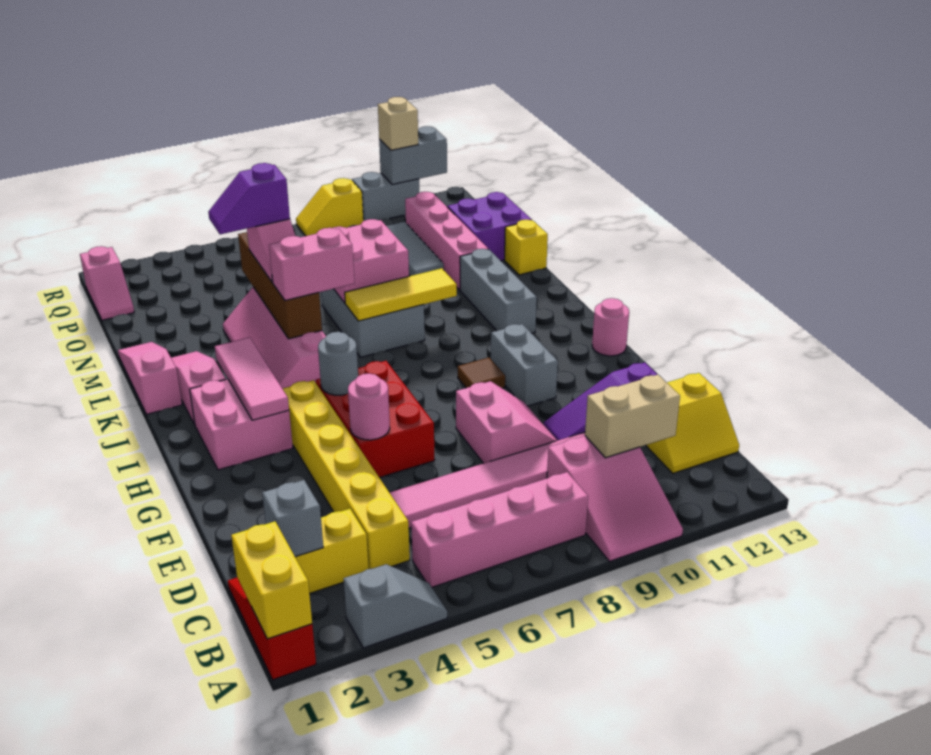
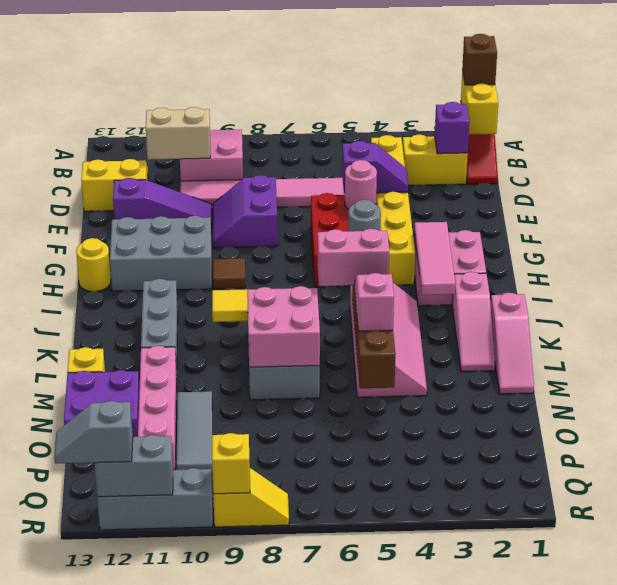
none -> brown brick A1 level 3
grey slope A3:A4 level 1 top 3 -> grey slope R12:R13 level 3 top 12
pink brick B5:B8 level 1 -> none
grey brick C2 level 2 -> purple brick C2 level 2
pink slope E8:F9 level 1 top 8 -> purple slope E8:F9 level 1 top 8
grey brick G10:H10 level 1 -> grey brick G10:H12 level 1
pink round brick H13 level 1 -> yellow round brick H13 level 1
purple slope M4:M5 level 4 top 5 -> purple slope E4:E5 level 2 top 5
pink slope P1:Q1 level 1 top Q -> none
none -> yellow brick R9 level 2
grey brick R10:R11 level 1 -> grey brick R10:R12 level 1
tan brick R11 level 3 -> none

